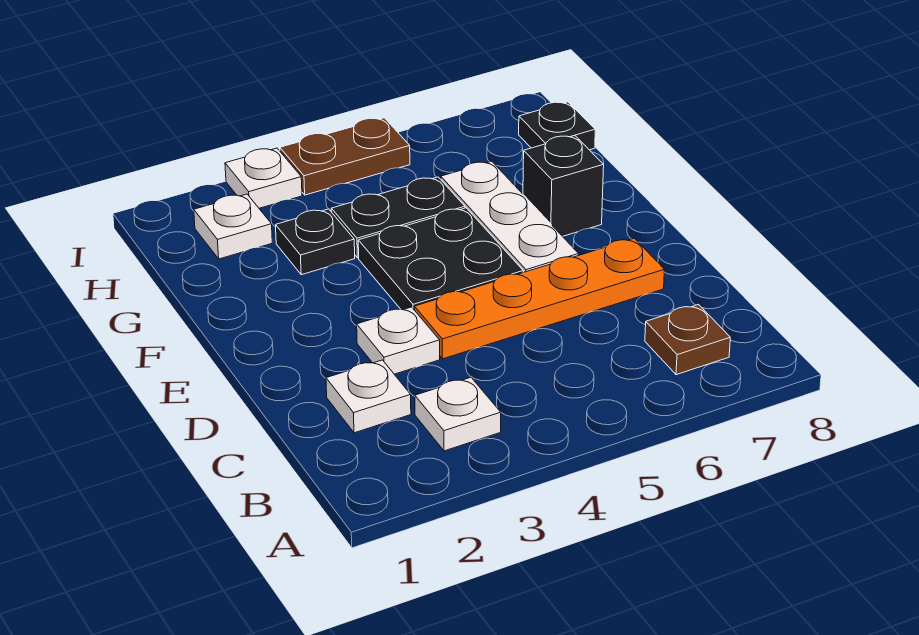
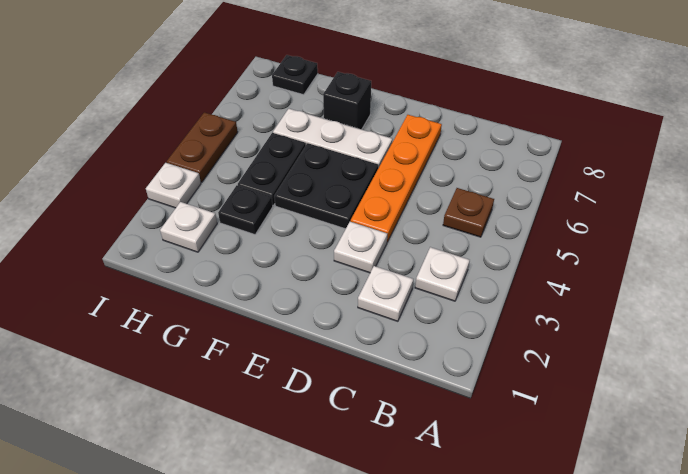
brown plate B7 level 1 -> brown plate B5 level 1

